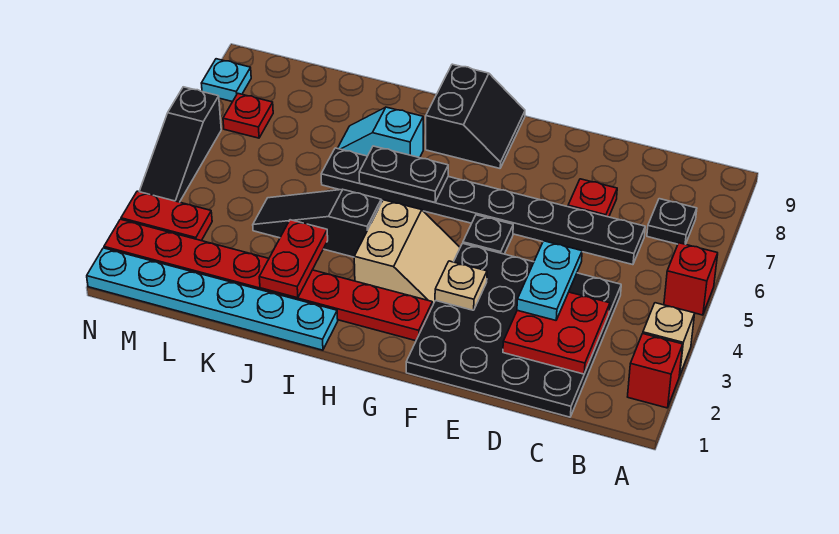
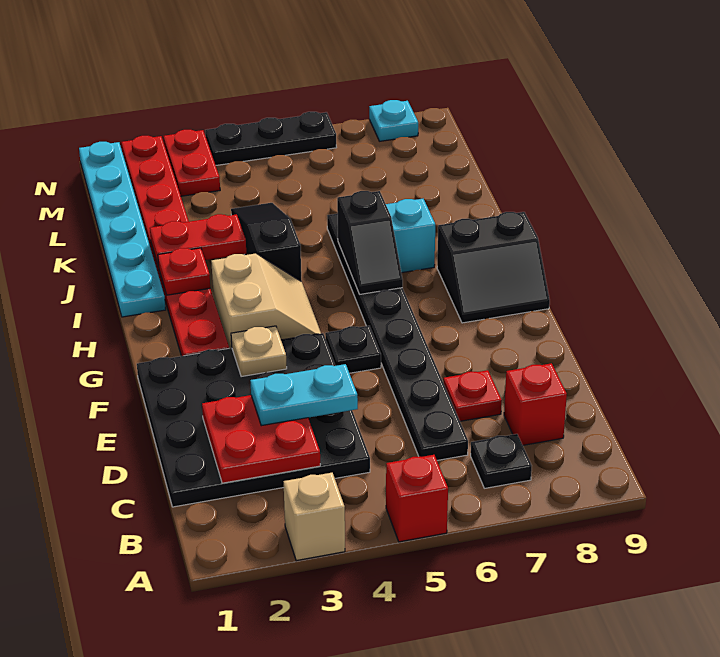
red brick A2 level 1 -> red brick C8 level 1
tan slope G3:H4 level 1 top H -> tan slope G3:H4 level 1 top 3
black plate H6:I6 level 2 -> black slope H6:I6 level 2 top I
red plate M7 level 1 -> red plate I2 level 2
black slope N4:N6 level 1 top 6 -> black plate N4:N6 level 1

